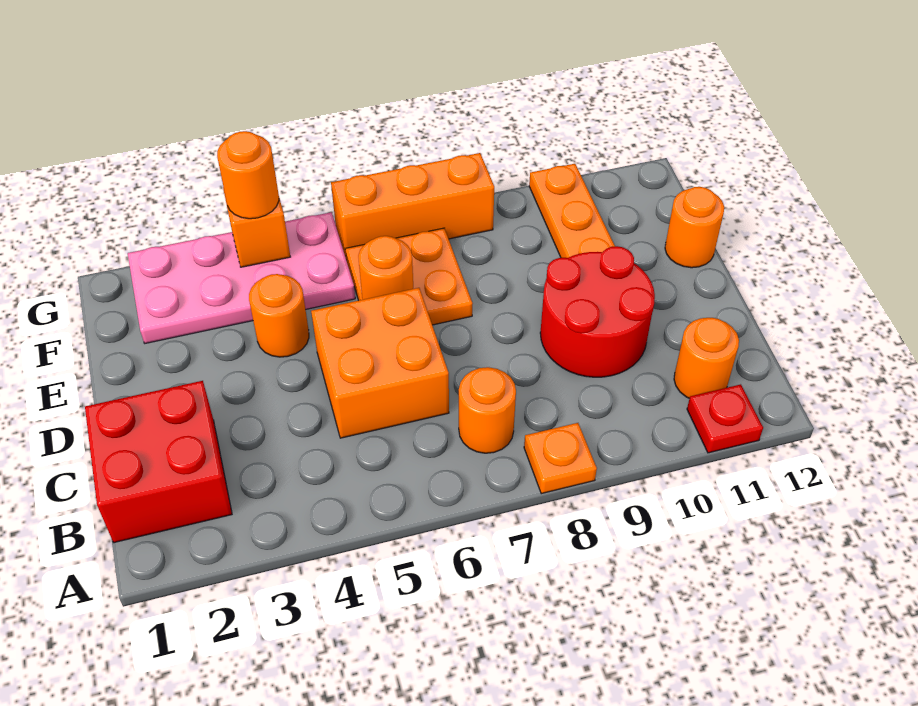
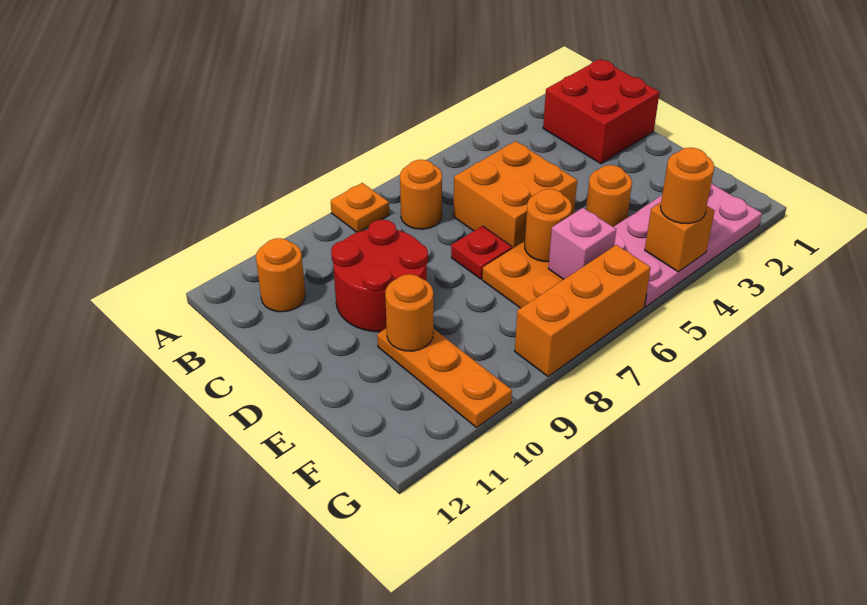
red plate A11 level 1 -> red plate D7 level 1
orange round brick E12 level 1 -> orange round brick E10 level 2
none -> pink brick F6 level 2

